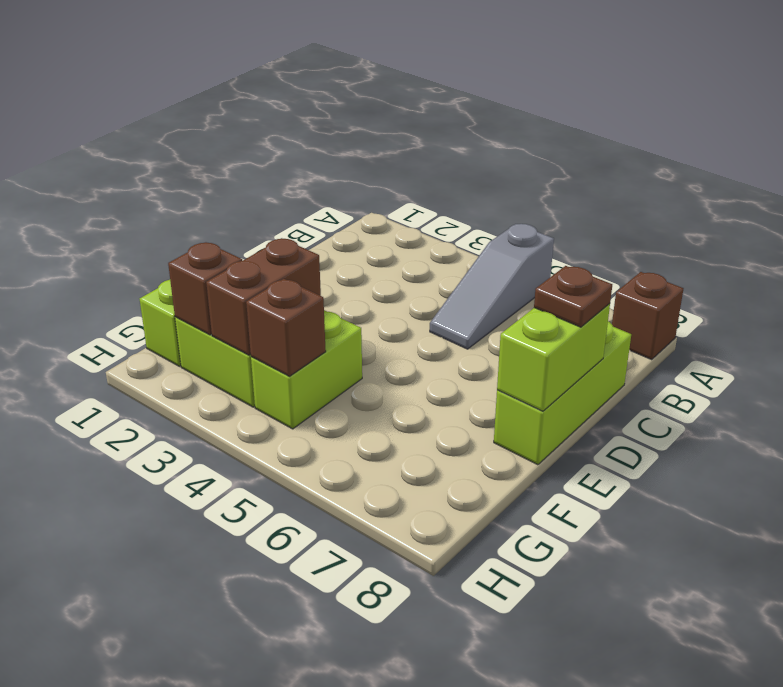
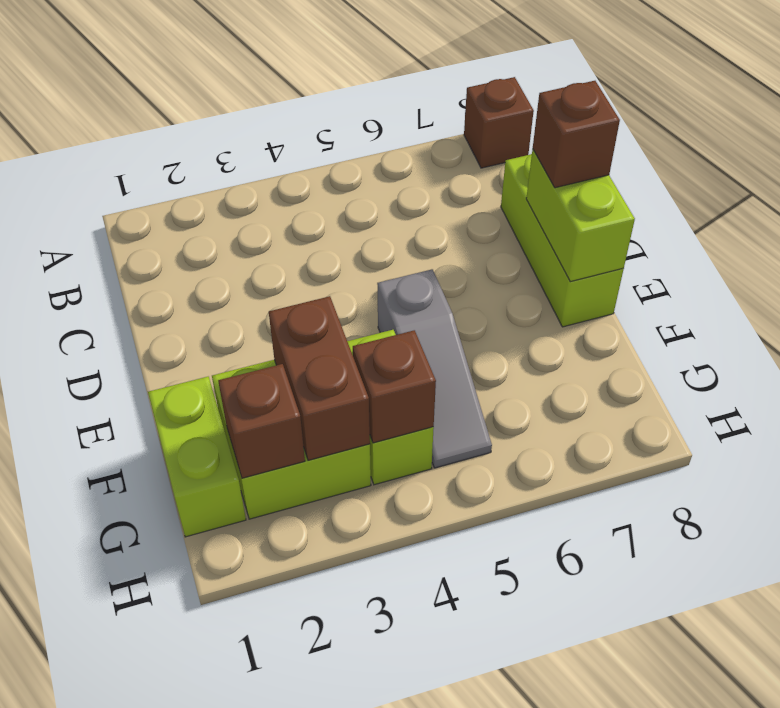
grey slope A5:C5 level 1 top A -> grey slope E5:G5 level 1 top E
brown plate D8 level 3 -> brown brick D8 level 3

